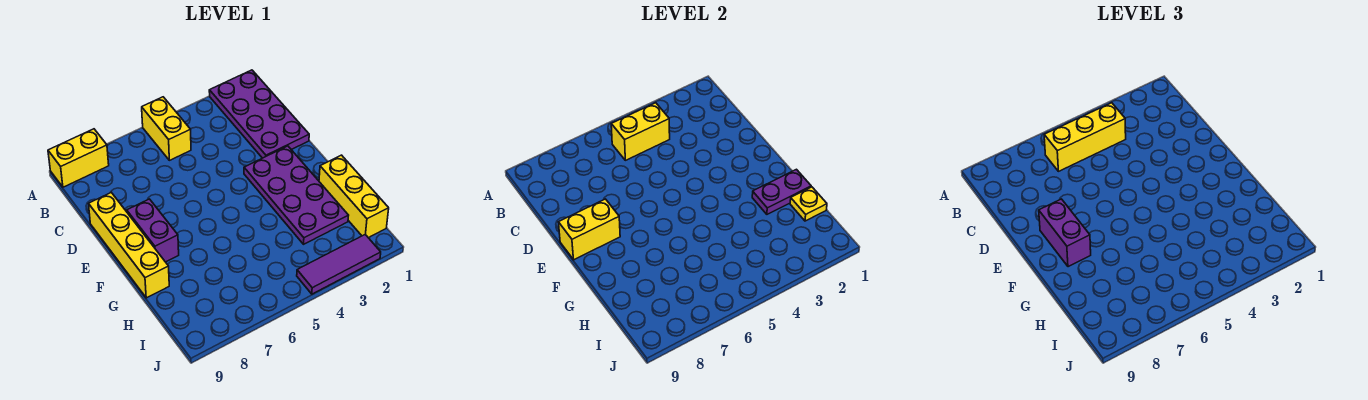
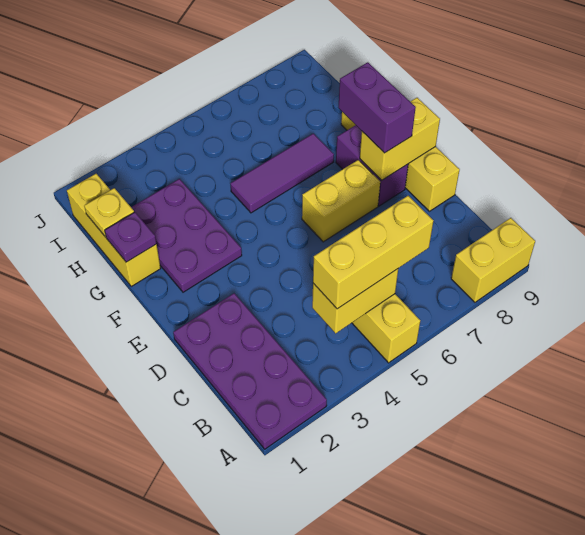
purple plate E2:H3 level 1 -> purple plate F2:H3 level 1
none -> yellow brick E6:E7 level 1
purple plate G1:G2 level 2 -> purple plate G1 level 2
purple tile J2:J4 level 1 -> purple tile G5:G7 level 1

